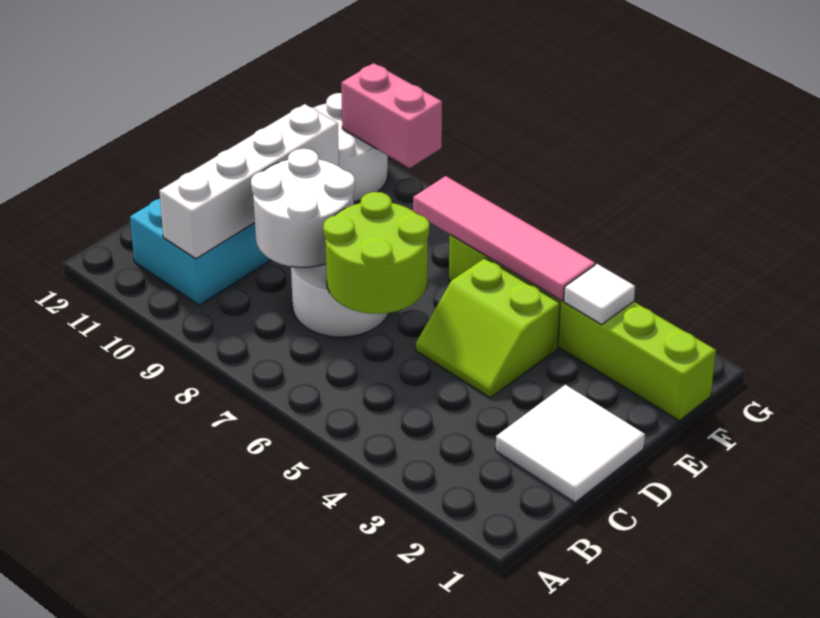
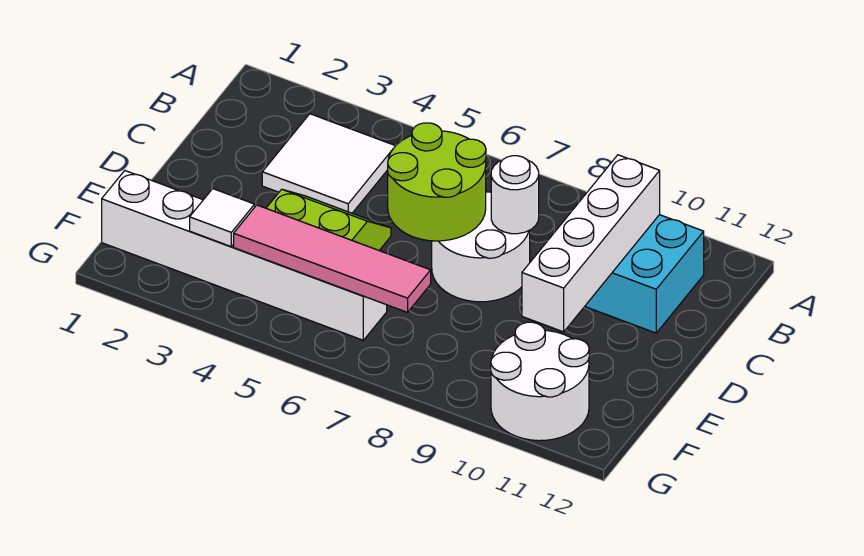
white tile C1:D2 level 1 -> white tile B3:C4 level 1
white round brick C8:D9 level 2 -> white round brick C8 level 2
lime brick F1:F6 level 1 -> white brick F1:F6 level 1
pink brick G9:G10 level 2 -> none

